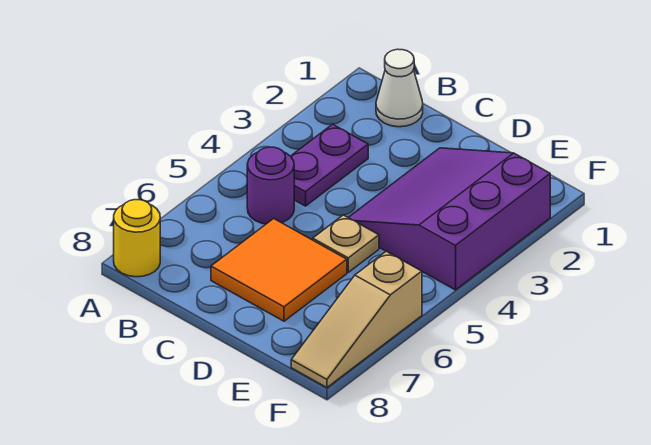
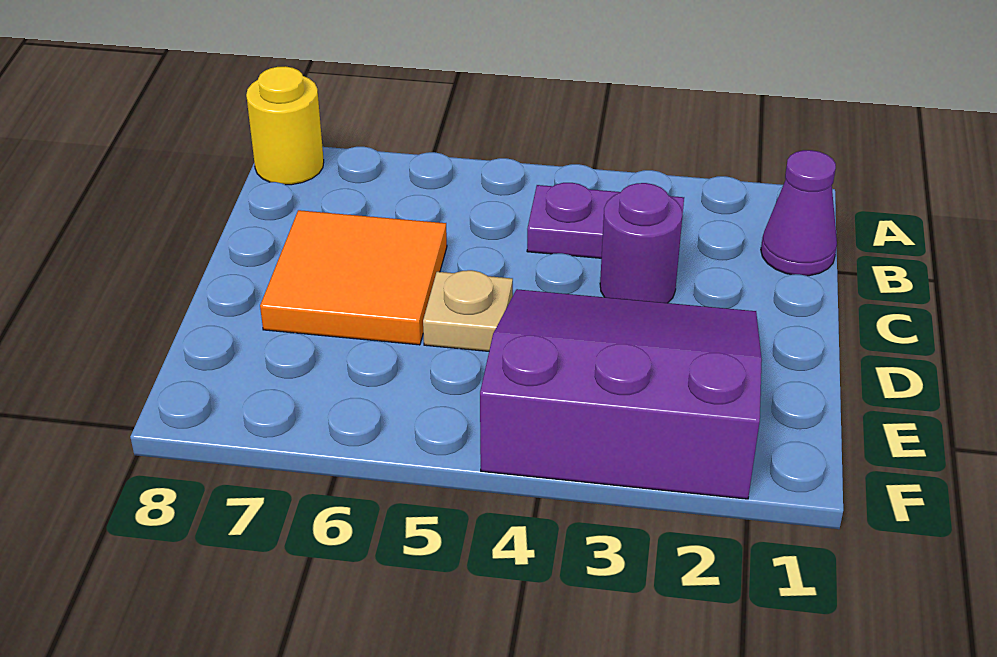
white cone B1 level 1 -> purple cone B1 level 1
purple round brick B5 level 1 -> purple round brick C3 level 1
tan slope F6:F8 level 1 top 6 -> none

